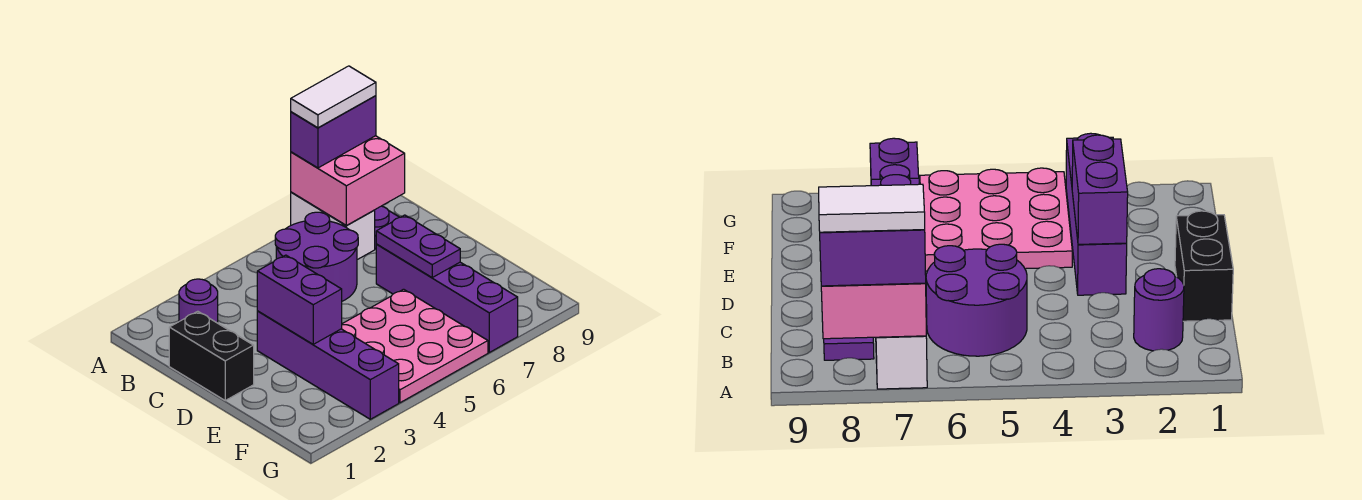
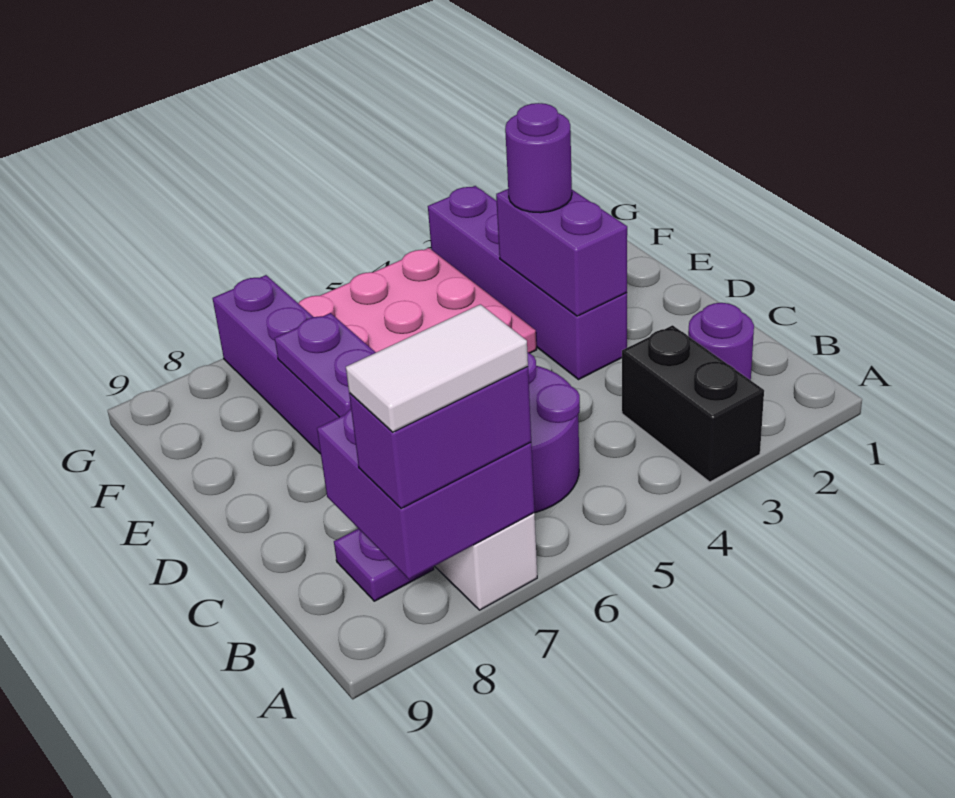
pink brick A7:B8 level 2 -> purple brick A7:B8 level 2
black brick C1:D1 level 1 -> black brick A3:B3 level 1
none -> purple round brick E3 level 3

